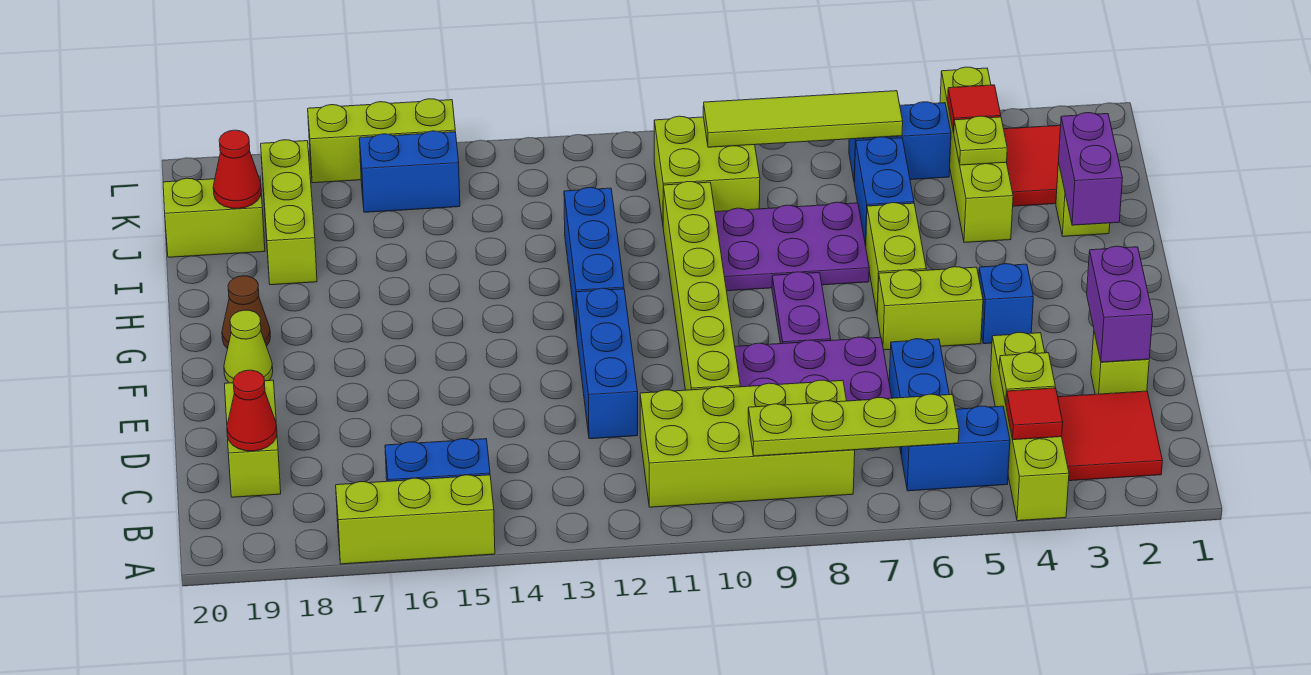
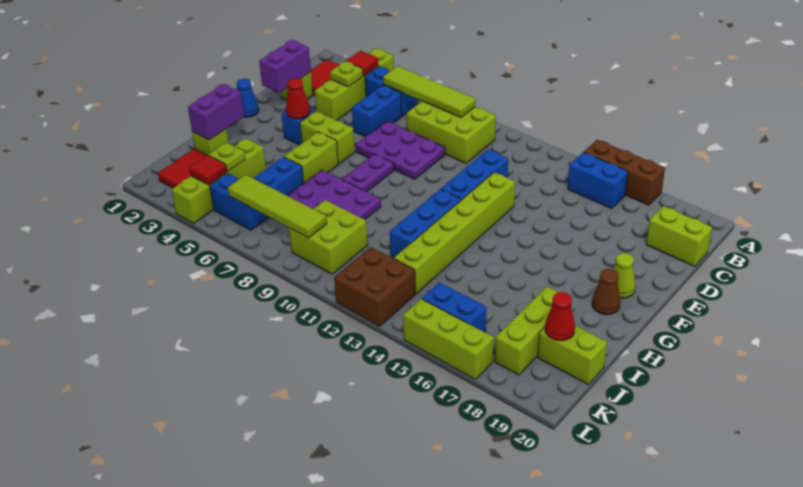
lime brick A15:A17 level 1 -> brown brick A15:A17 level 1
lime plate B6:B9 level 2 -> lime tile B6:B9 level 2
lime brick B8:C11 level 1 -> lime brick B8:C10 level 1
lime brick C19:D19 level 1 -> lime brick C19:C20 level 1
red cone C19 level 2 -> red cone F4 level 2
lime brick D10:I10 level 1 -> lime brick E13:J13 level 1
none -> blue cone F1 level 1
none -> brown brick K12:L13 level 1

